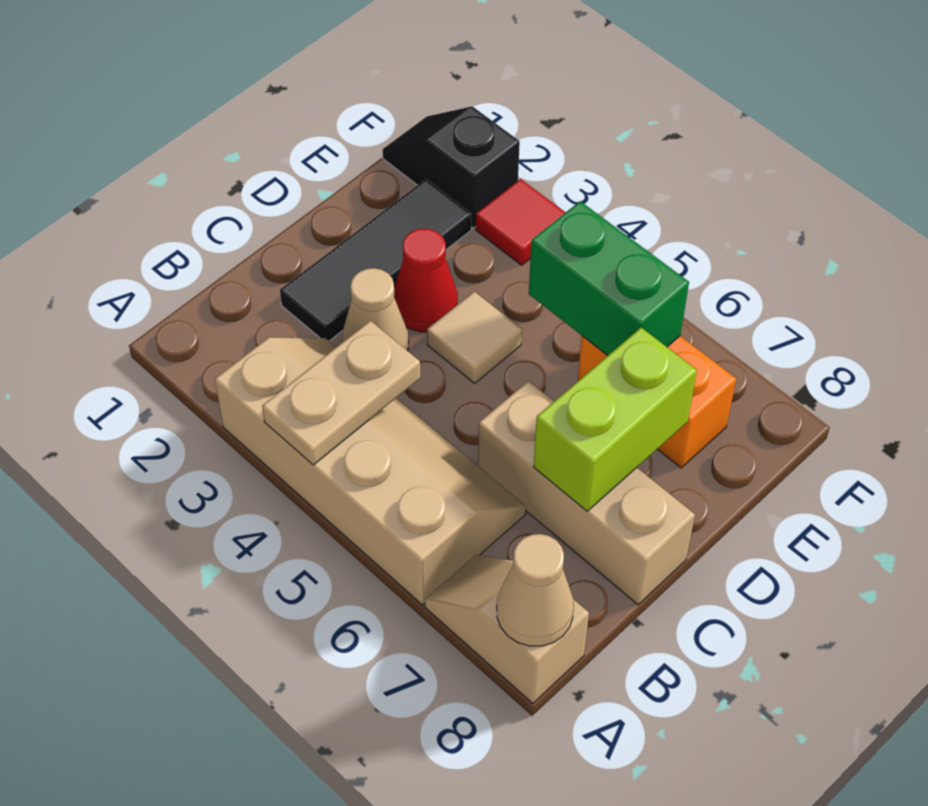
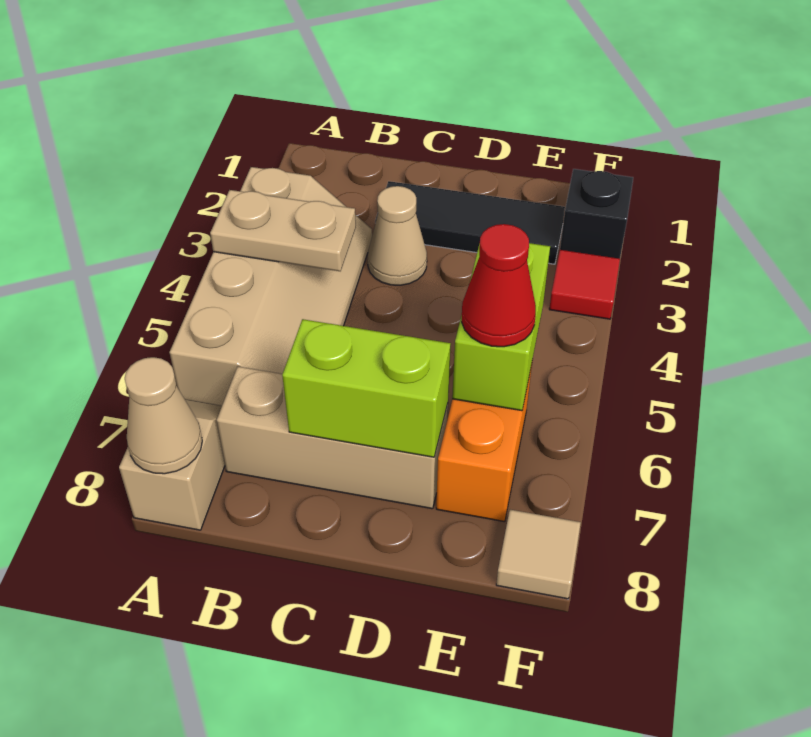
tan brick C6:C8 level 1 -> tan brick B7:D7 level 1
red cone D3 level 1 -> red cone E6 level 3
tan tile D4 level 1 -> tan tile F8 level 1
green brick E5:E6 level 2 -> lime brick E5:E6 level 2

